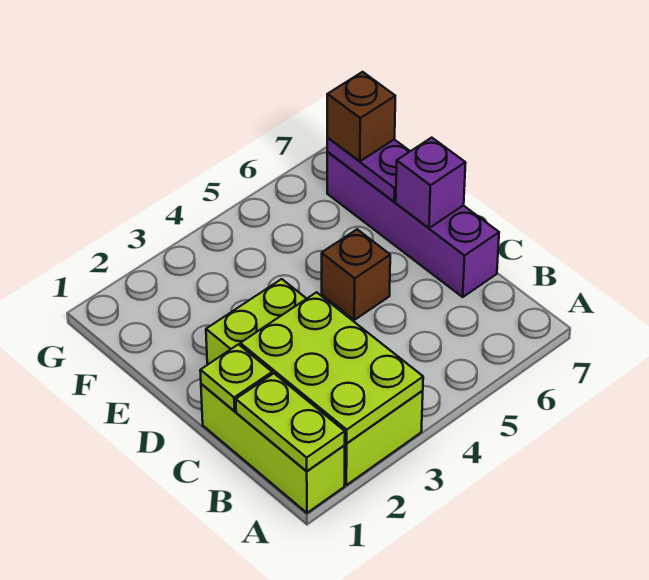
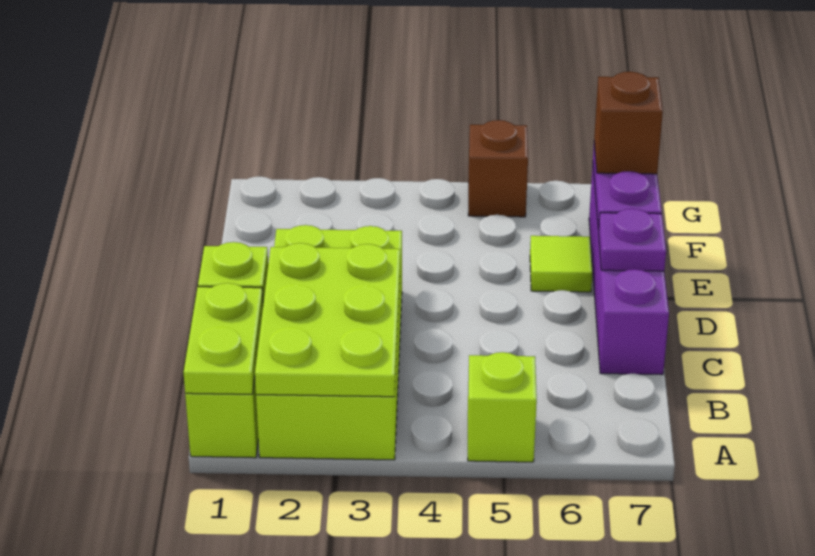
none -> lime brick A5 level 1
brown brick D5 level 1 -> brown brick G5 level 1
purple brick D7 level 2 -> purple plate D7 level 2
none -> lime tile E6 level 1

